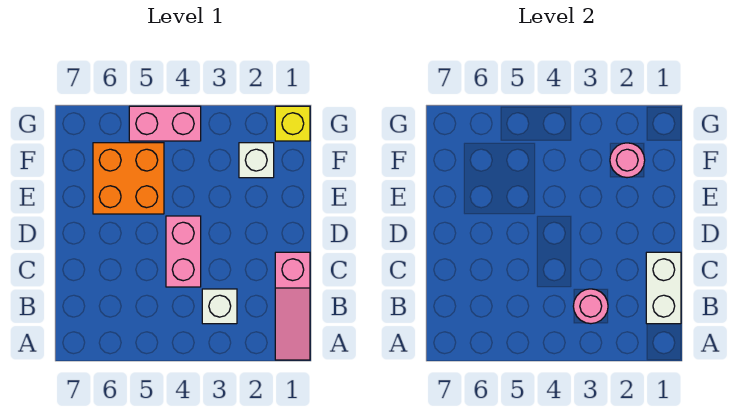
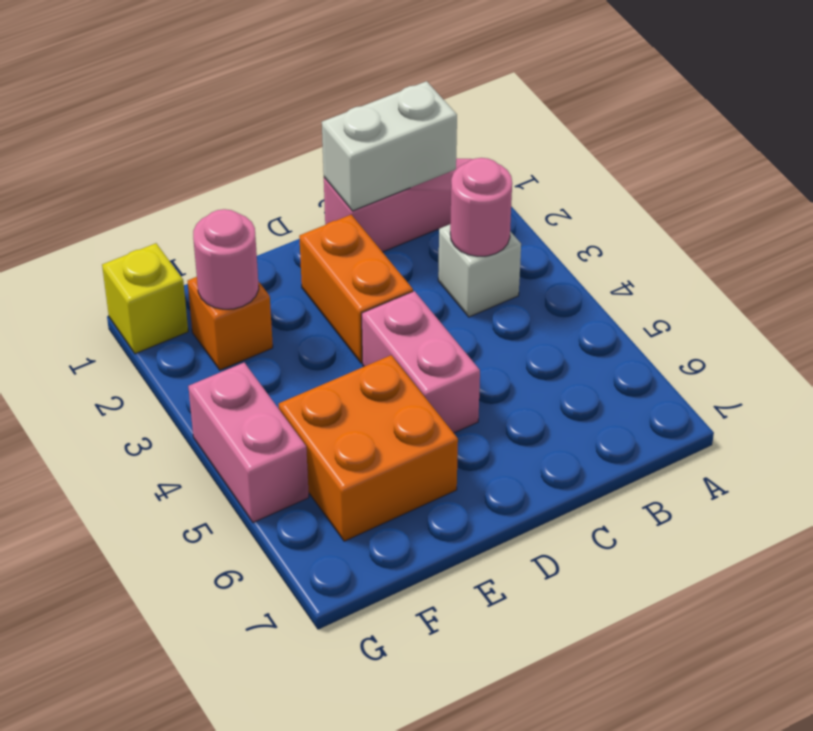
pink brick C4:D4 level 1 -> pink brick D4:D5 level 1
none -> orange brick D2:D3 level 1
white brick F2 level 1 -> orange brick F2 level 1

